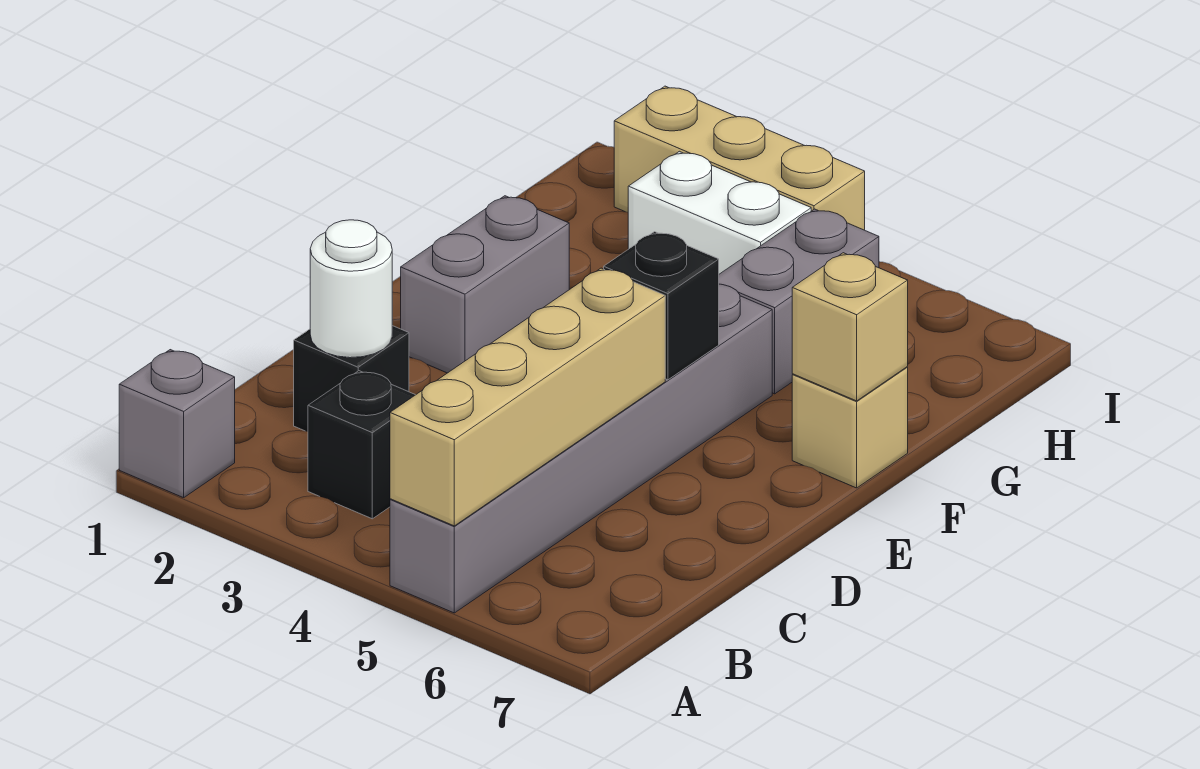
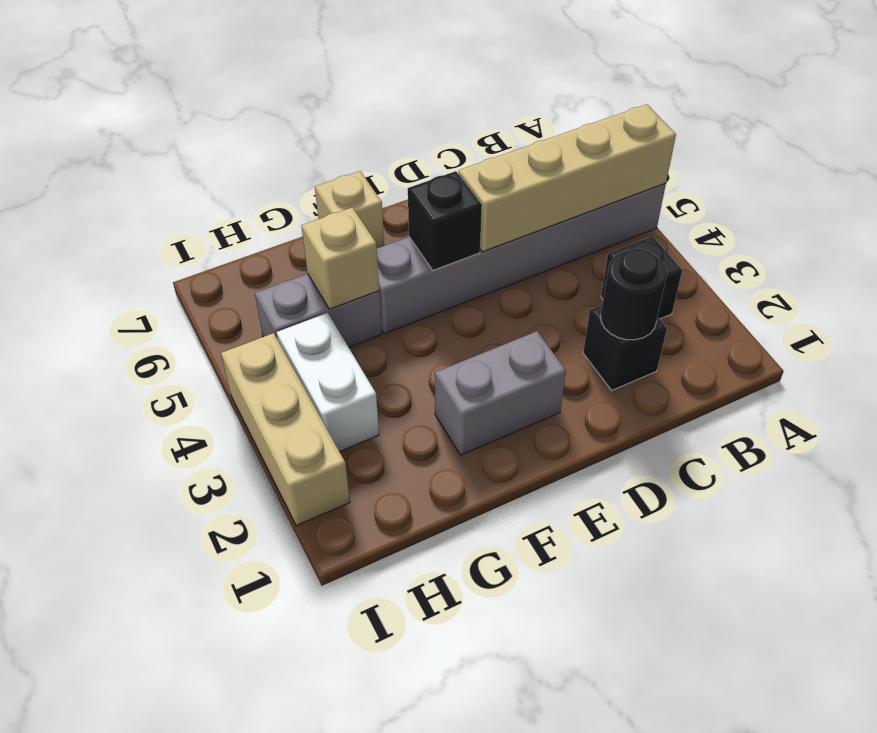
grey brick A1 level 1 -> none
white round brick C2 level 2 -> black round brick C2 level 2
tan brick F7 level 2 -> tan brick G5 level 2

